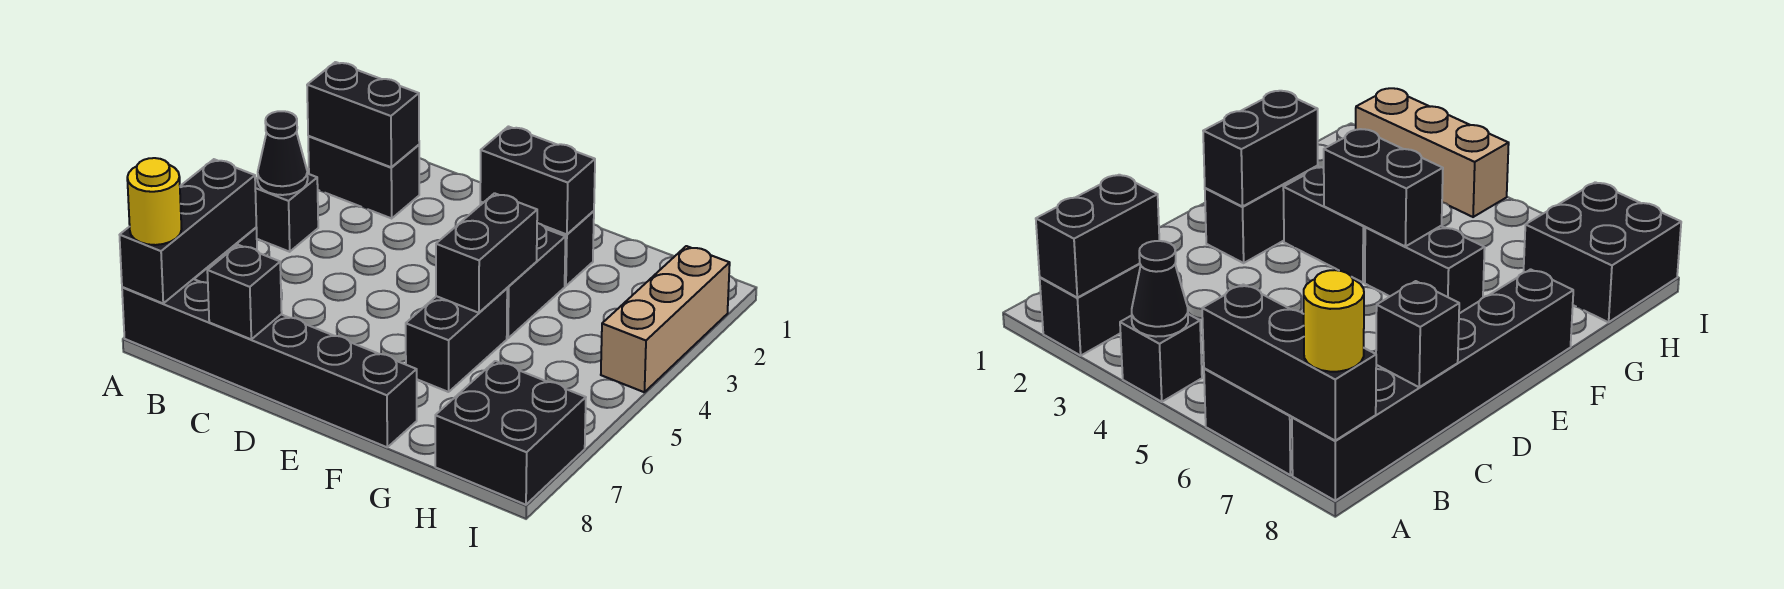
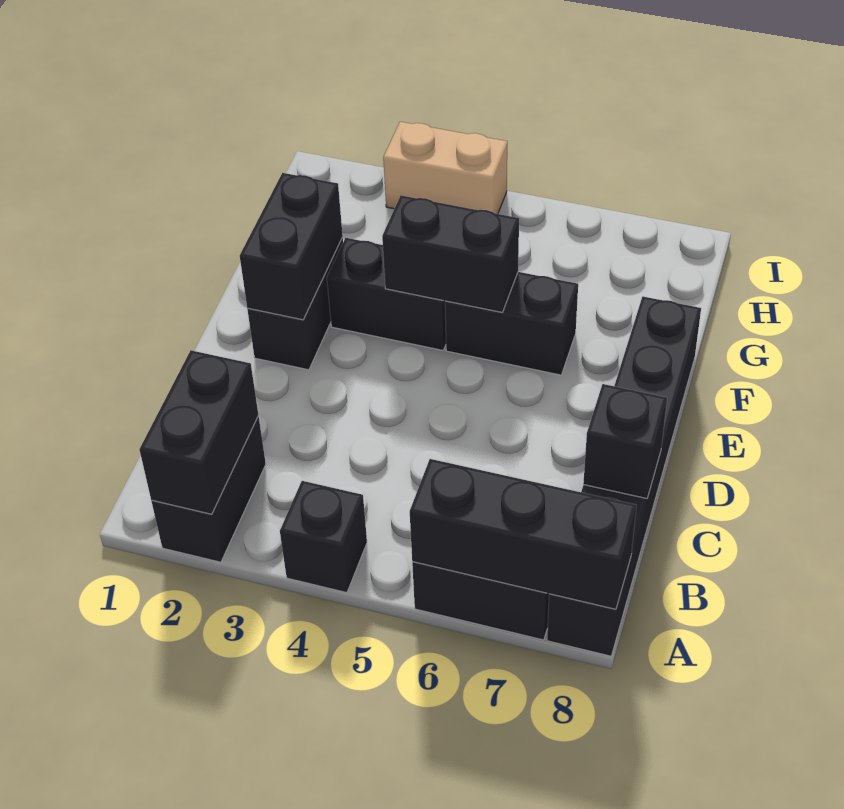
black cone A4 level 2 -> none
yellow round brick A8 level 3 -> none
black brick H7:I8 level 1 -> none
tan brick I2:I4 level 1 -> tan brick I3:I4 level 1

